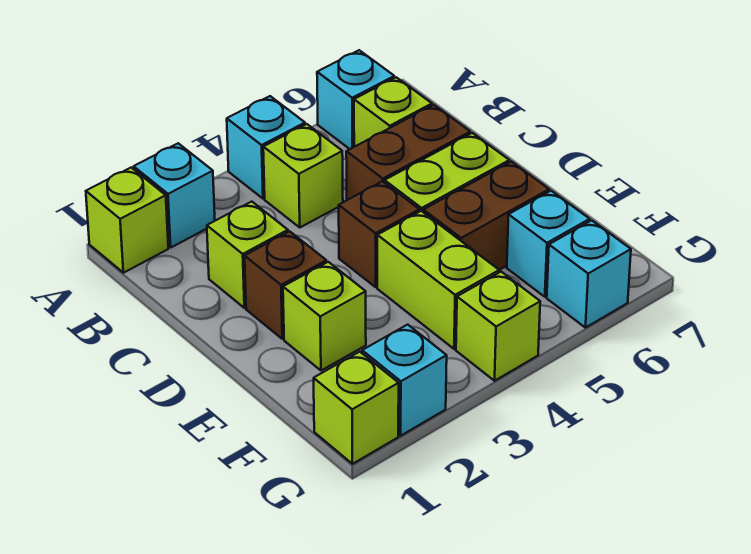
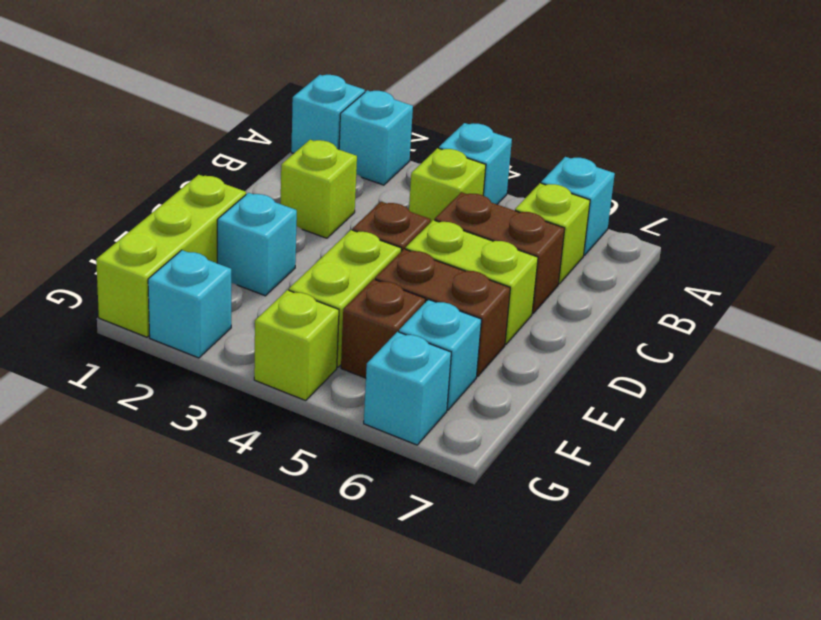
lime brick A1 level 1 -> cyan brick A1 level 1
brown brick D2 level 1 -> brown brick F5 level 1
lime brick E2 level 1 -> cyan brick E2 level 1
lime brick G1 level 1 -> lime brick E1:G1 level 1

